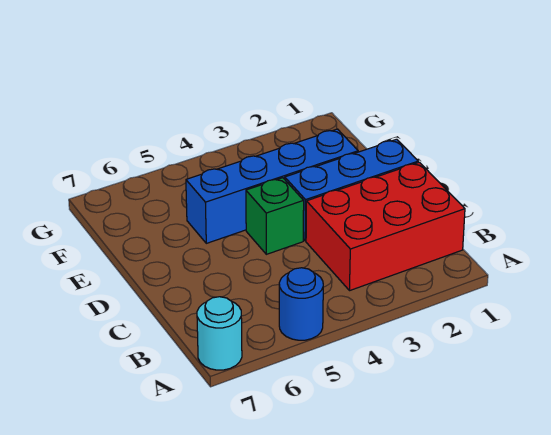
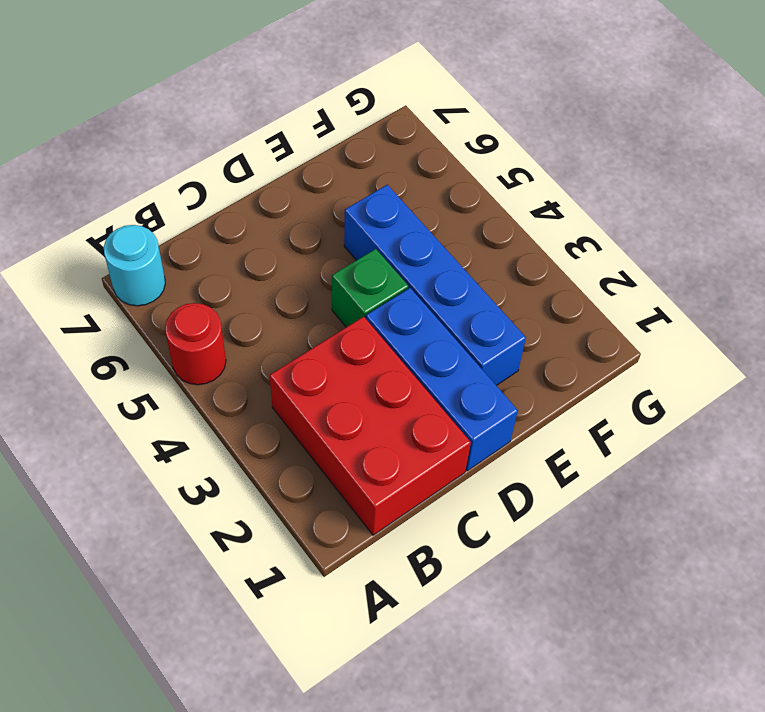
blue round brick A5 level 1 -> red round brick A5 level 1

